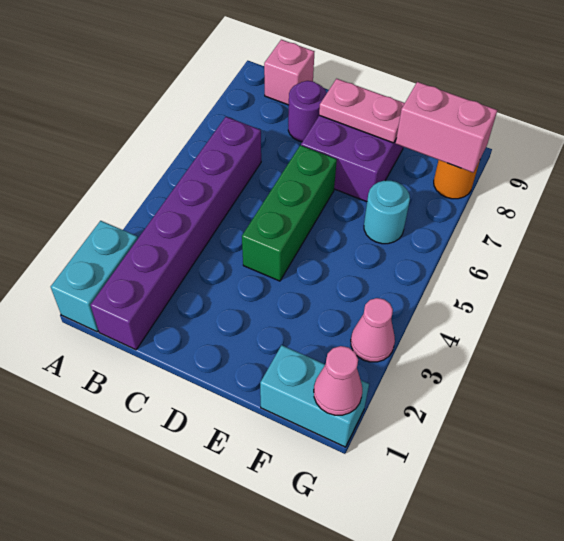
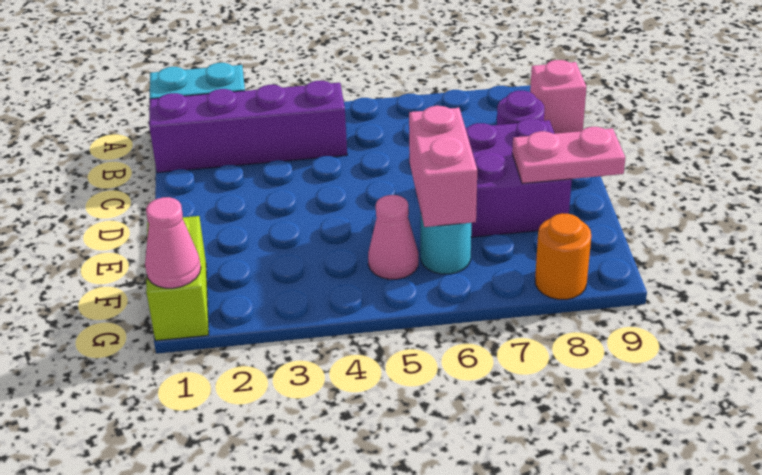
purple brick B1:B6 level 1 -> purple brick B1:B4 level 1
green brick D4:D6 level 1 -> none
pink plate D8:E8 level 2 -> pink plate E8:E9 level 2
cyan brick F1:G1 level 1 -> lime brick F1:G1 level 1
pink brick F8:G8 level 2 -> pink brick E6:F6 level 2
pink cone G3 level 1 -> pink cone F5 level 1

